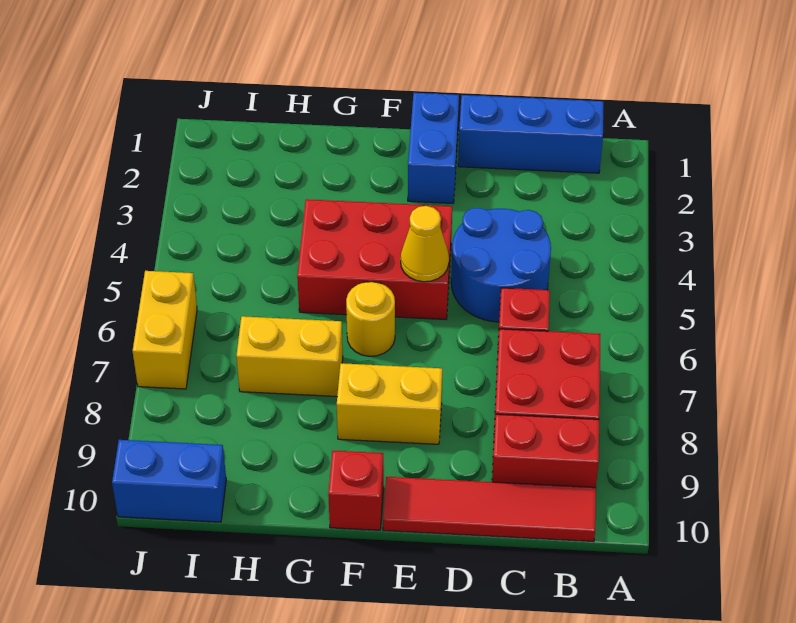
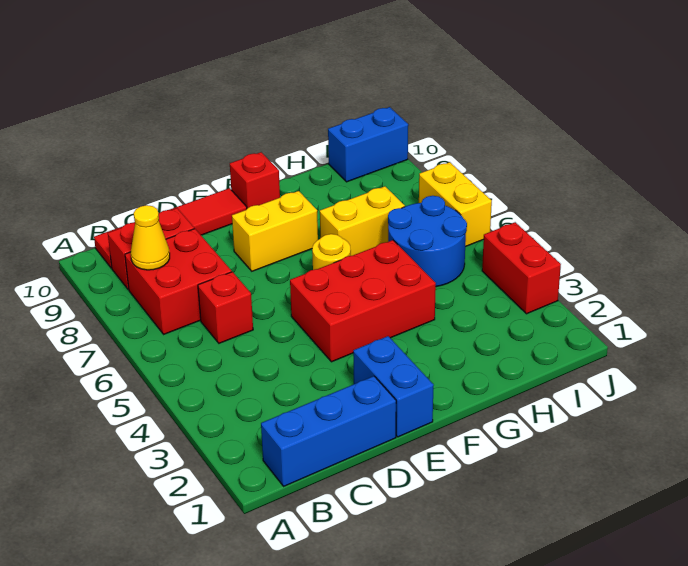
blue round brick C4:D5 level 1 -> blue round brick H5:I6 level 1
yellow cone E5 level 2 -> yellow cone B8 level 2
none -> red brick J3:J4 level 1

